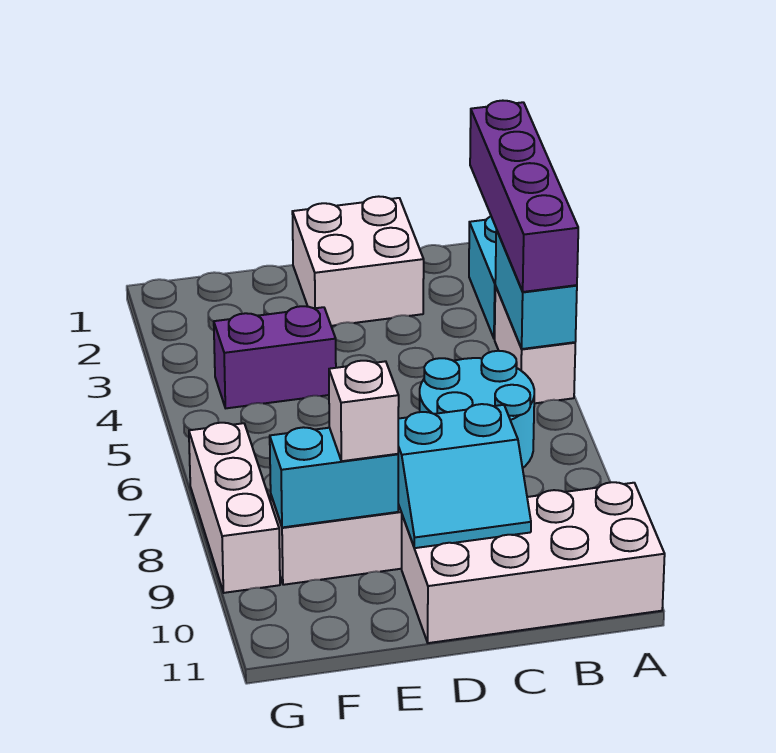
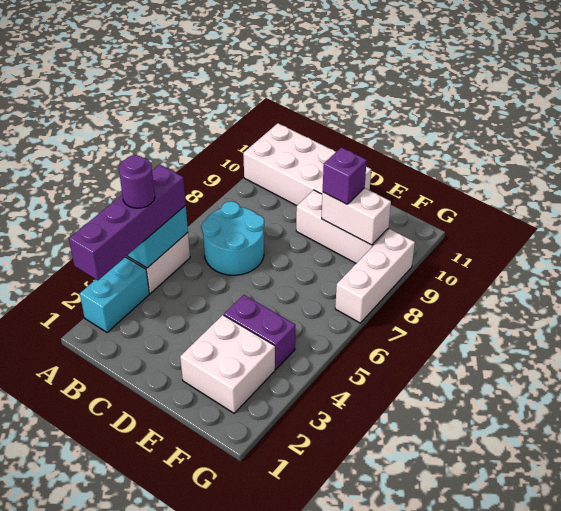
none -> purple round brick A4 level 4
white brick C1:D2 level 1 -> white brick E2:F3 level 1
cyan slope C9:D10 level 2 top 9 -> none
cyan brick E9:F9 level 2 -> white brick E9:F9 level 2
white brick E9 level 3 -> purple brick E9 level 3

